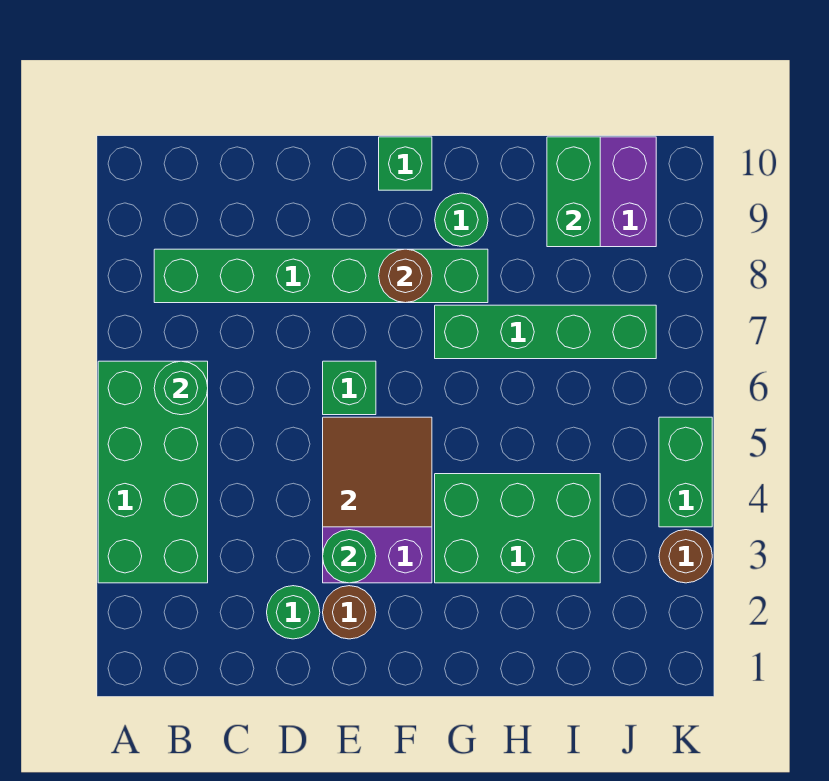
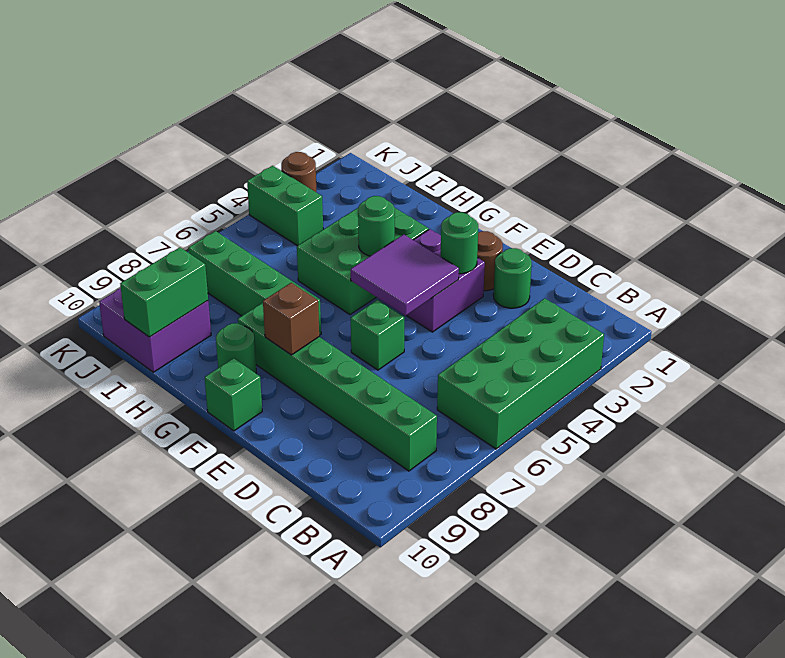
green round brick B6 level 2 -> green round brick G4 level 2
brown tile E4:F5 level 2 -> purple tile E4:F5 level 2
brown round brick F8 level 2 -> brown brick F8 level 2
green brick G3:I4 level 1 -> green brick G3:H5 level 1
green brick K4:K5 level 1 -> green brick J4:K4 level 1

